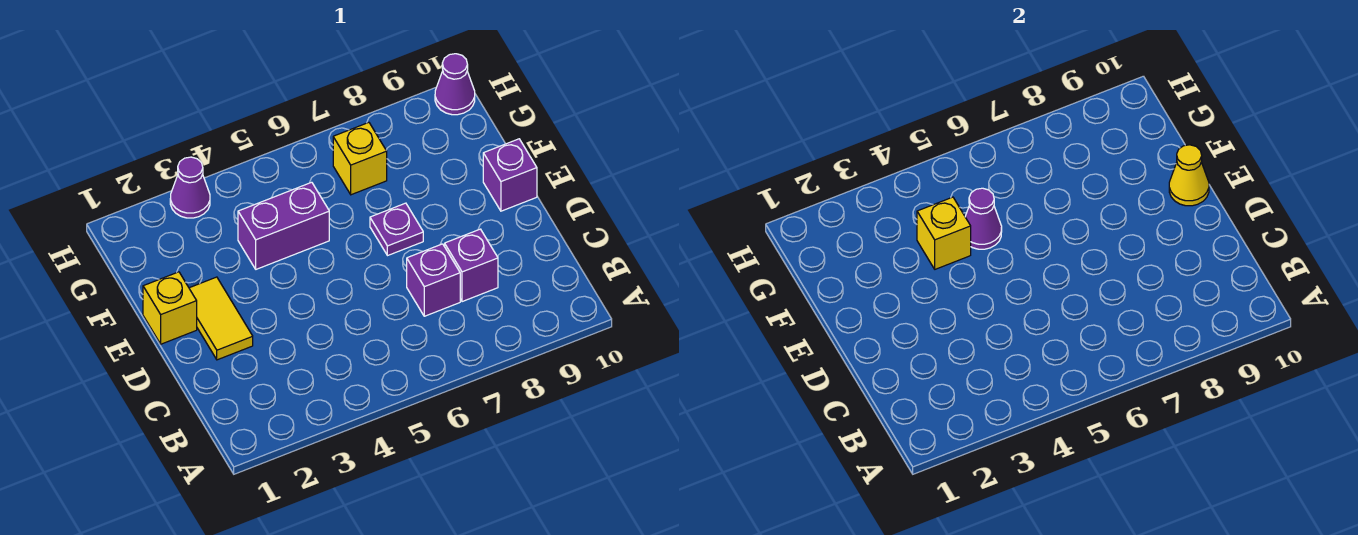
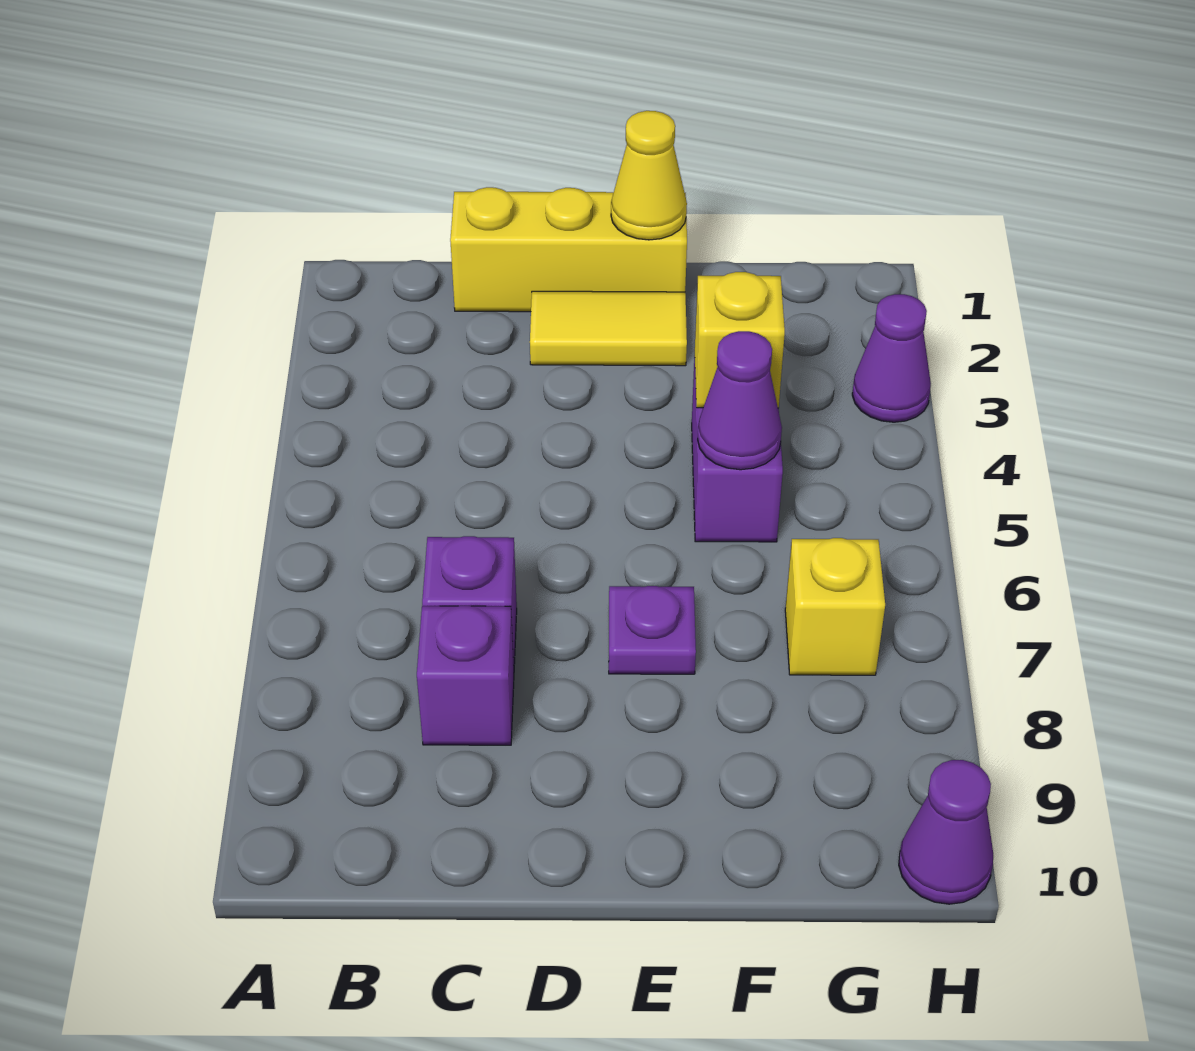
yellow brick E1 level 1 -> yellow brick C1:E1 level 1
purple brick E10 level 1 -> none
yellow cone E10 level 2 -> yellow cone E1 level 2

